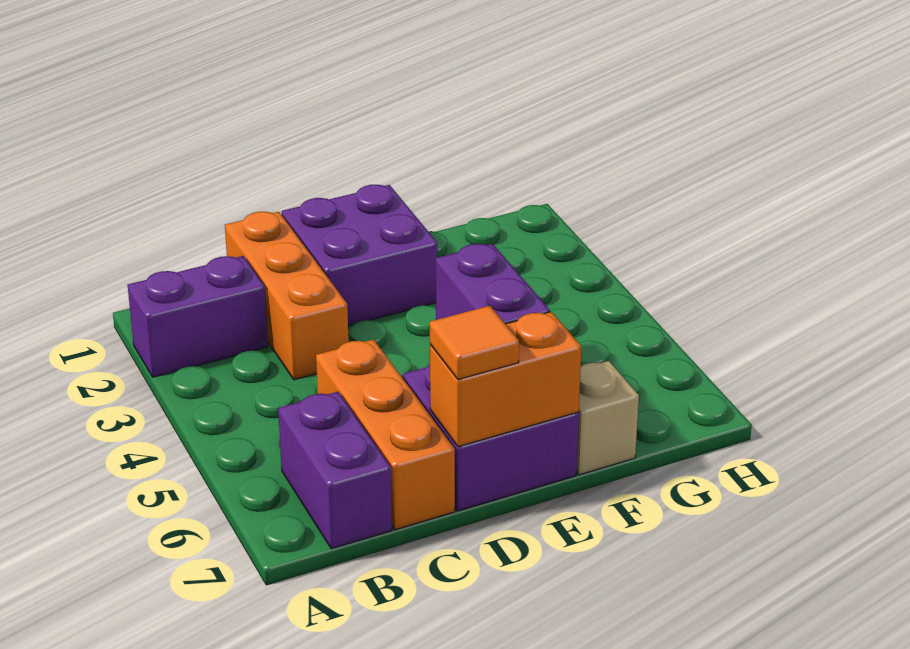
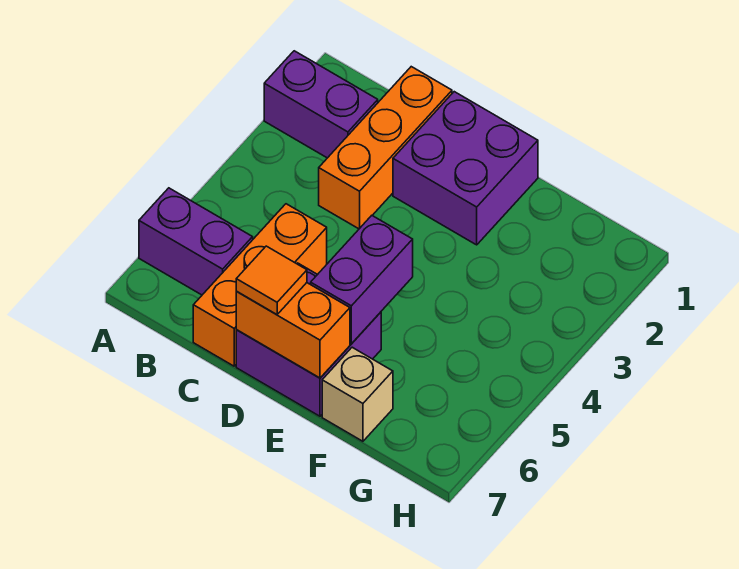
purple brick B6:B7 level 1 -> purple brick A6:B6 level 1

